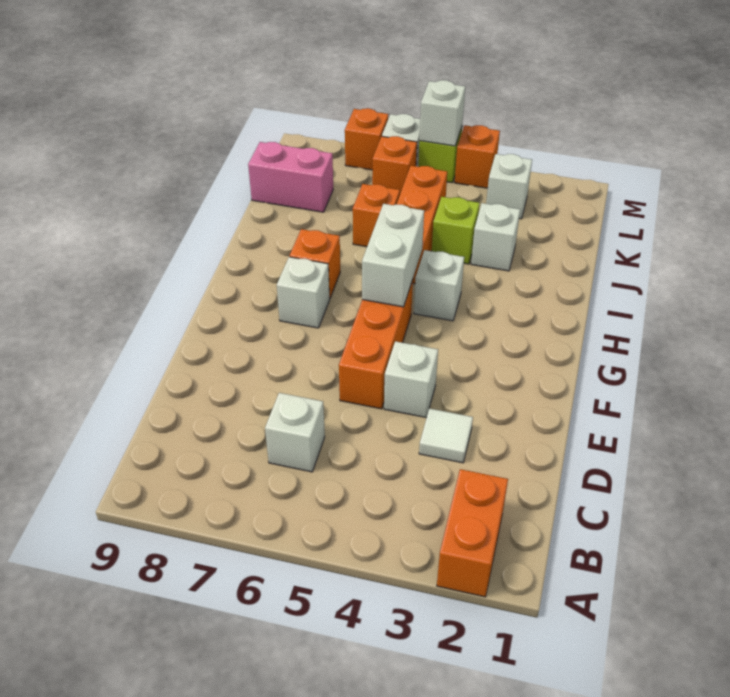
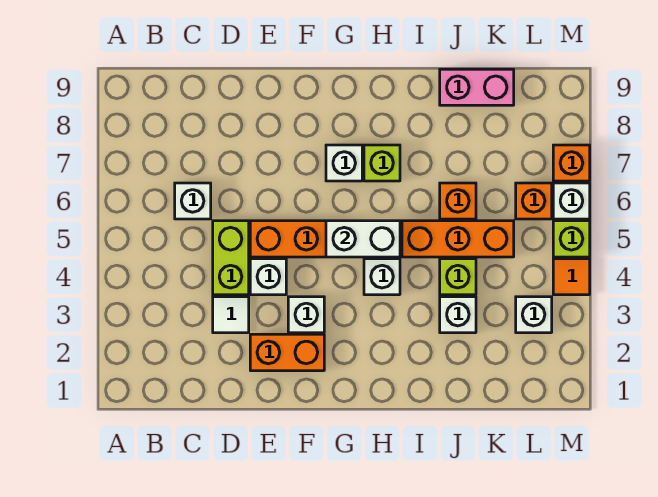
orange brick A2:B2 level 1 -> orange brick E2:F2 level 1
none -> lime brick D4:D5 level 1
orange brick H7 level 1 -> lime brick H7 level 1
pink brick K8:K9 level 1 -> pink brick J9:K9 level 1
orange brick M4 level 1 -> orange tile M4 level 1
white brick M5 level 2 -> white brick F3 level 1

